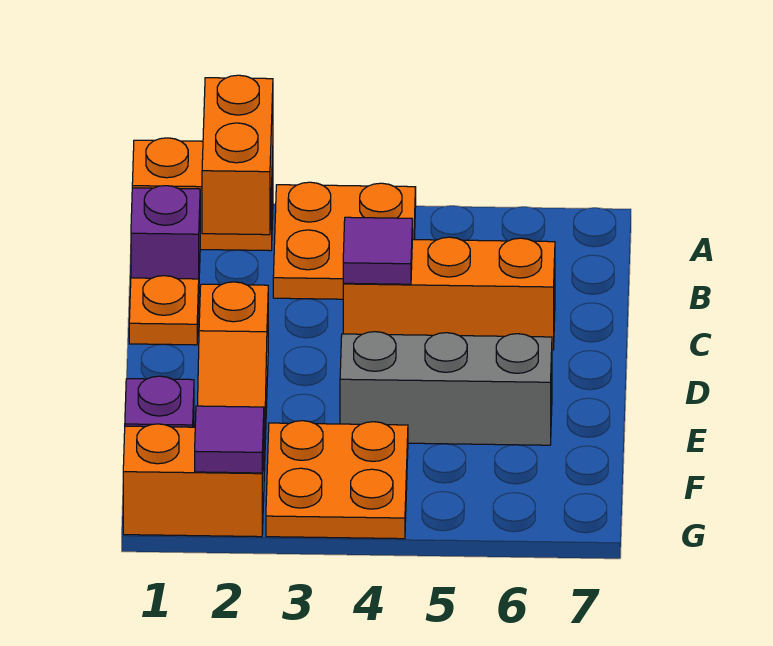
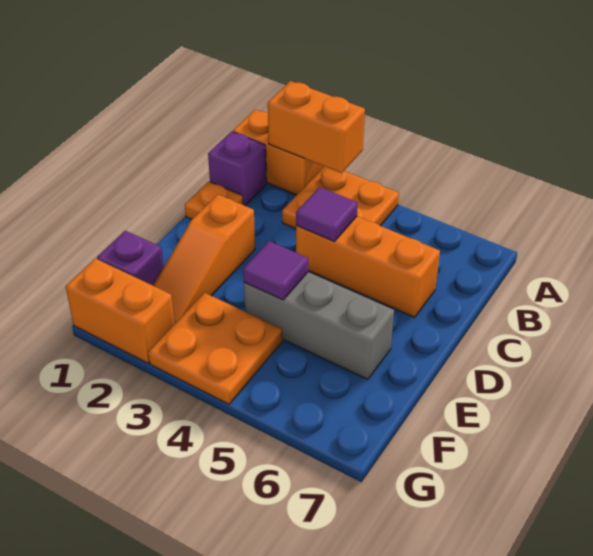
orange brick A2:B2 level 2 -> orange brick A2:A3 level 2
purple tile G2 level 2 -> purple tile E4 level 2

